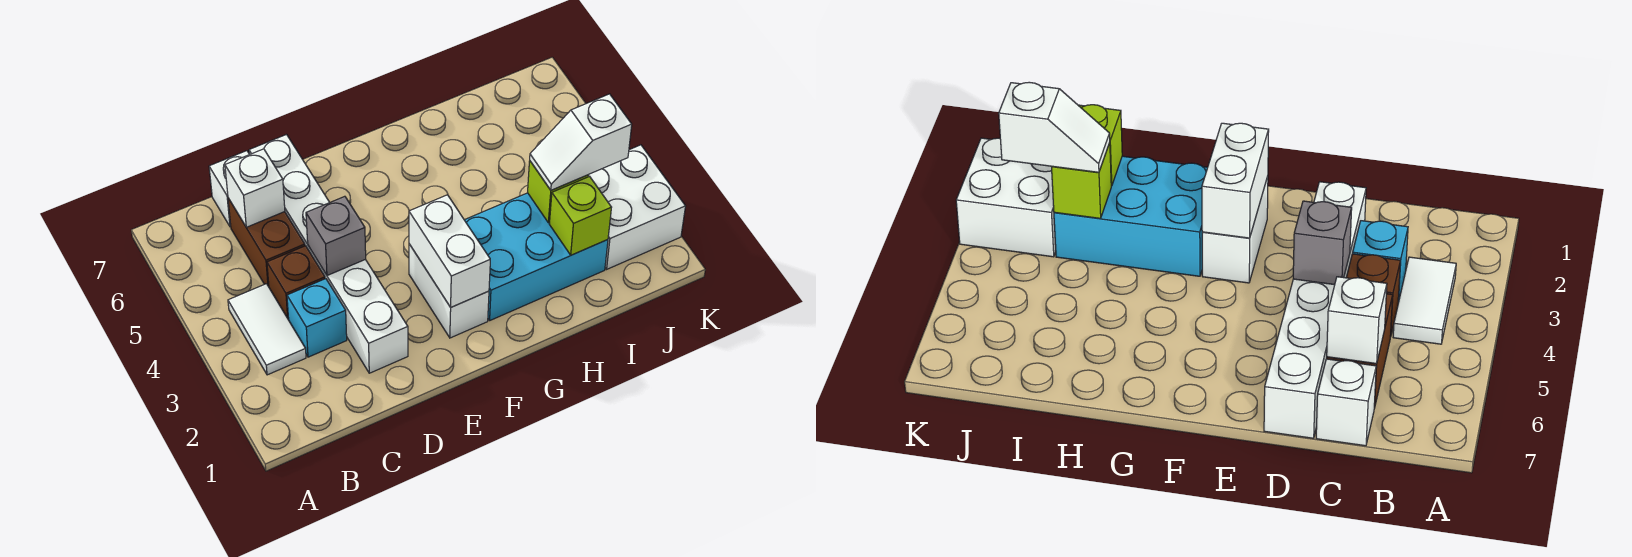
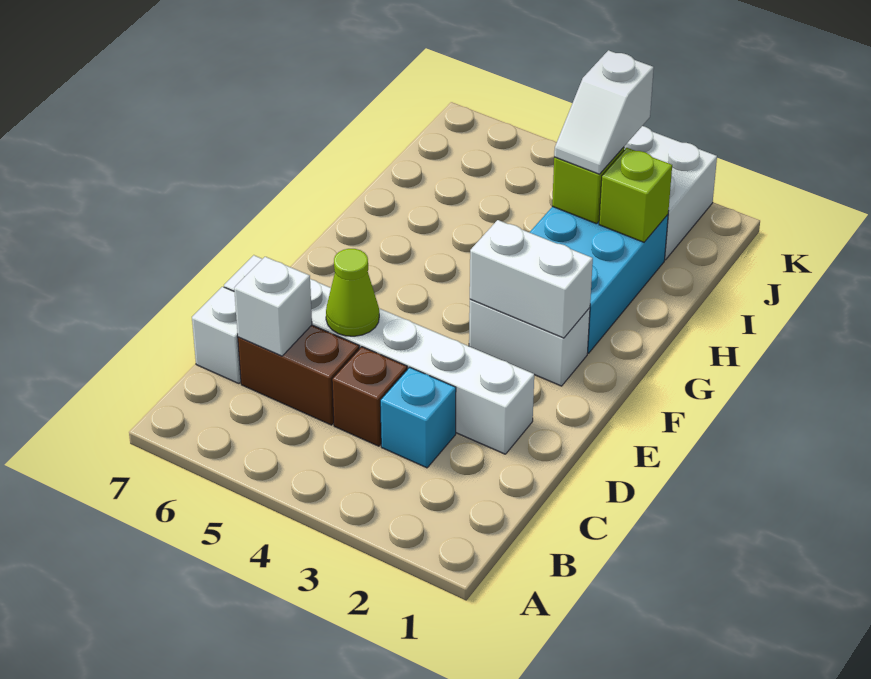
white tile B3:B4 level 1 -> none
grey brick D4 level 2 -> none
none -> lime cone D5 level 2

